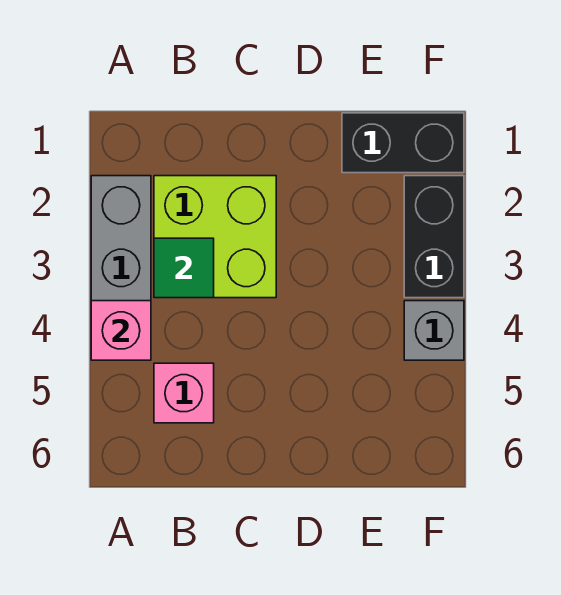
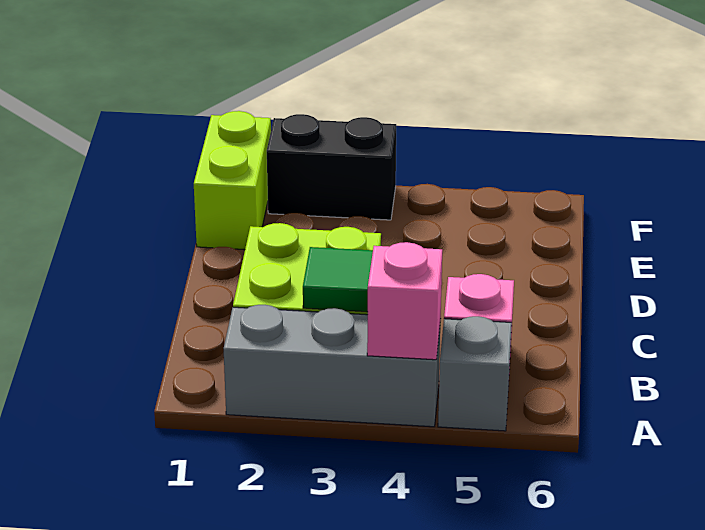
black brick E1:F1 level 1 -> lime brick E1:F1 level 1
grey brick F4 level 1 -> grey brick A5 level 1

